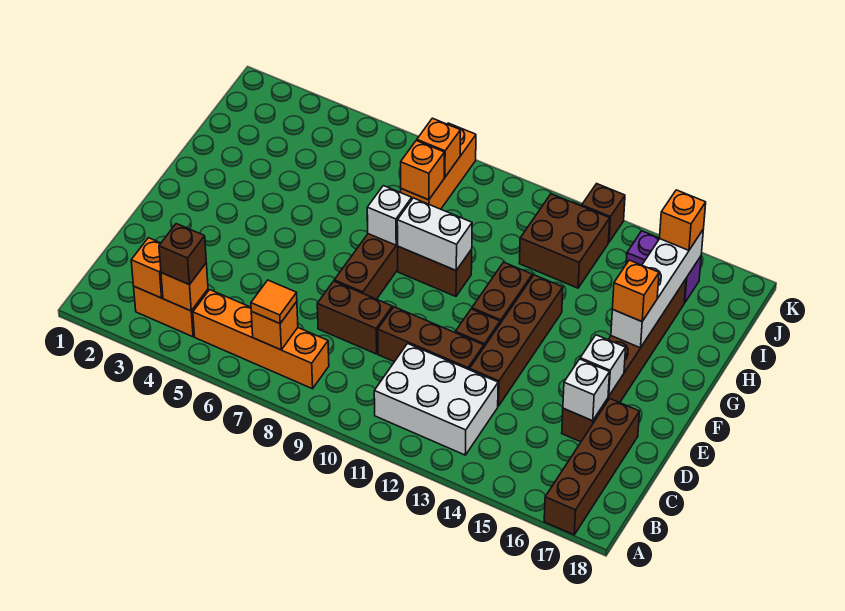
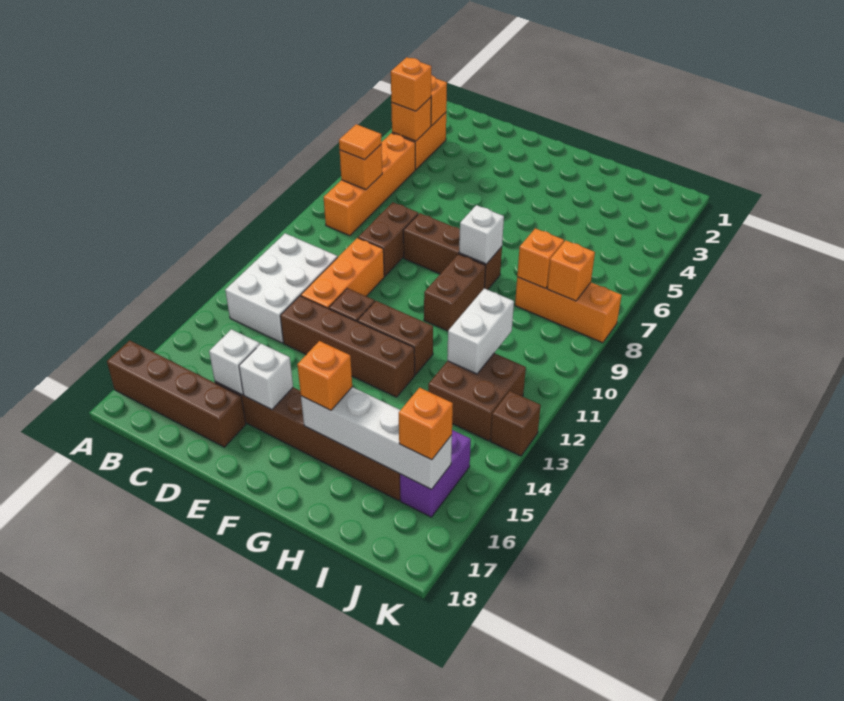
brown brick B4 level 3 -> orange brick B4 level 3
brown brick D10:D12 level 1 -> orange brick D10:D12 level 1
white brick G9:G10 level 2 -> white brick I11:I12 level 2

